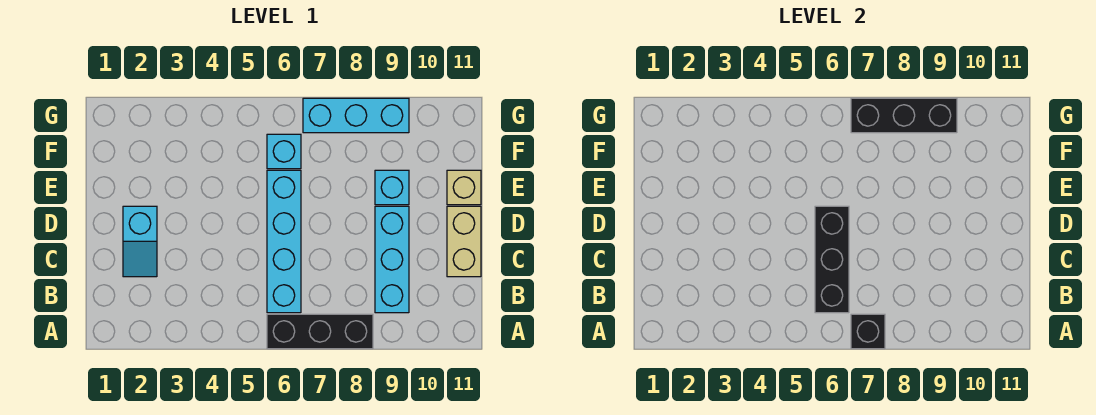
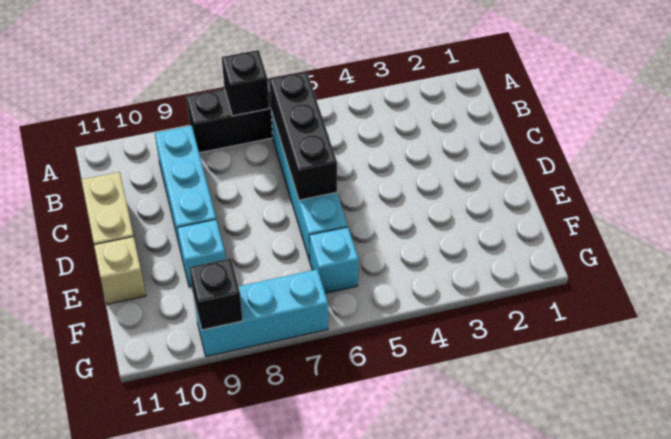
cyan slope C2:D2 level 1 top D -> none
black brick G7:G9 level 2 -> black brick G9 level 2

